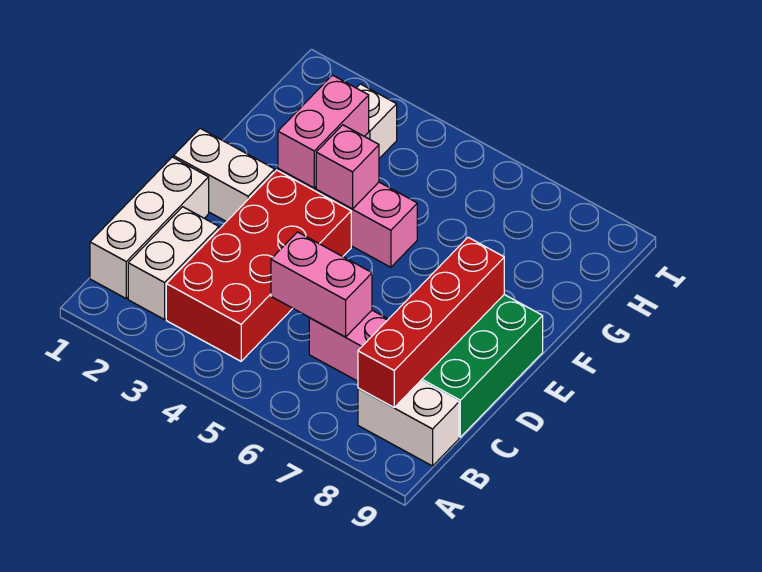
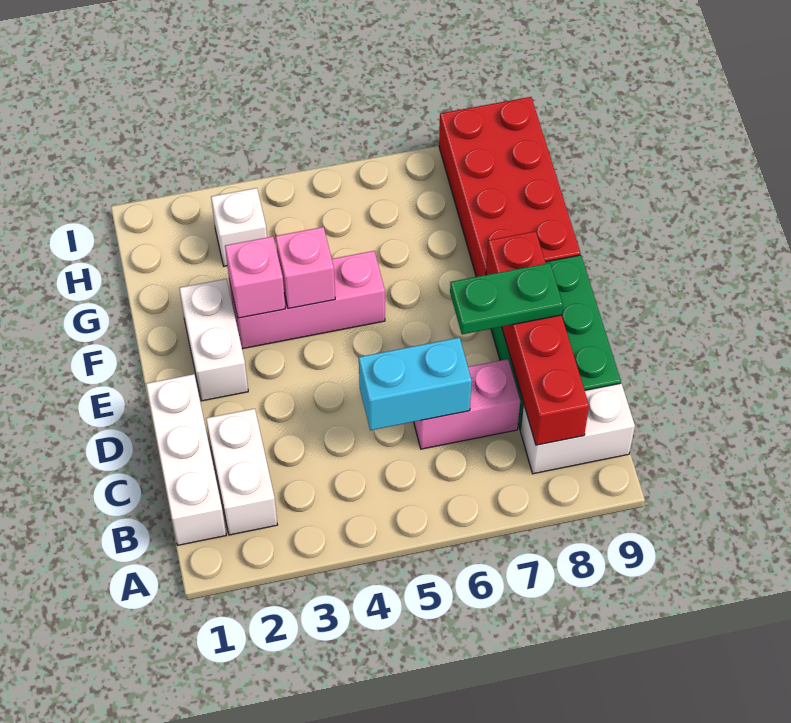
red brick B3:E4 level 1 -> red brick F8:I9 level 1
pink brick C5:C6 level 2 -> cyan brick C5:C6 level 2
none -> green plate D7:D8 level 3
white brick E1:E2 level 1 -> white brick E2:F2 level 1
pink brick F3:G3 level 2 -> pink brick F3 level 2

